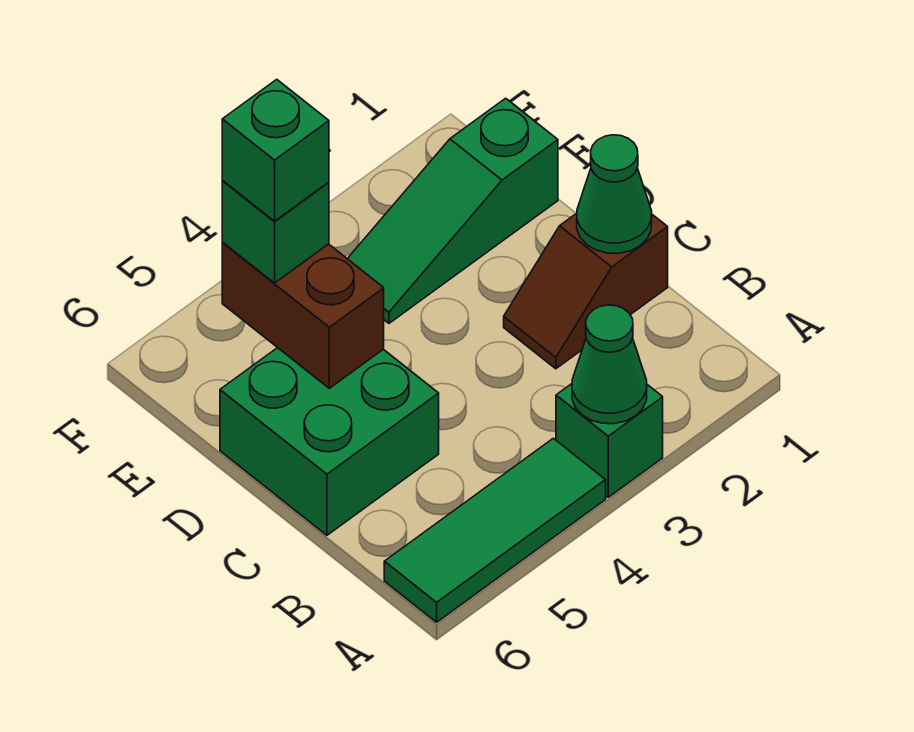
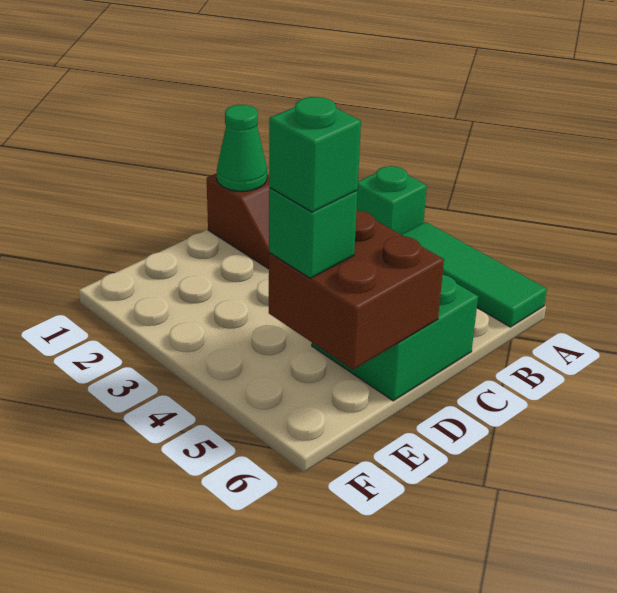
green cone A3 level 2 -> none
brown brick D5:E5 level 2 -> brown brick D5:E6 level 2
green slope E1:E3 level 1 top 1 -> none

